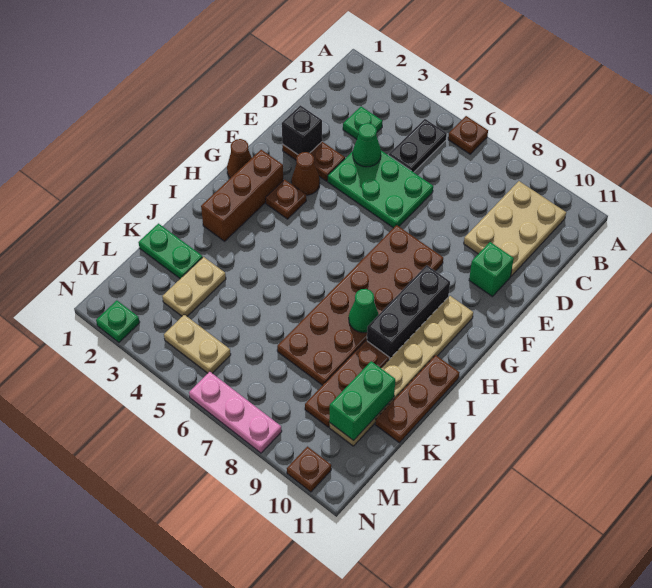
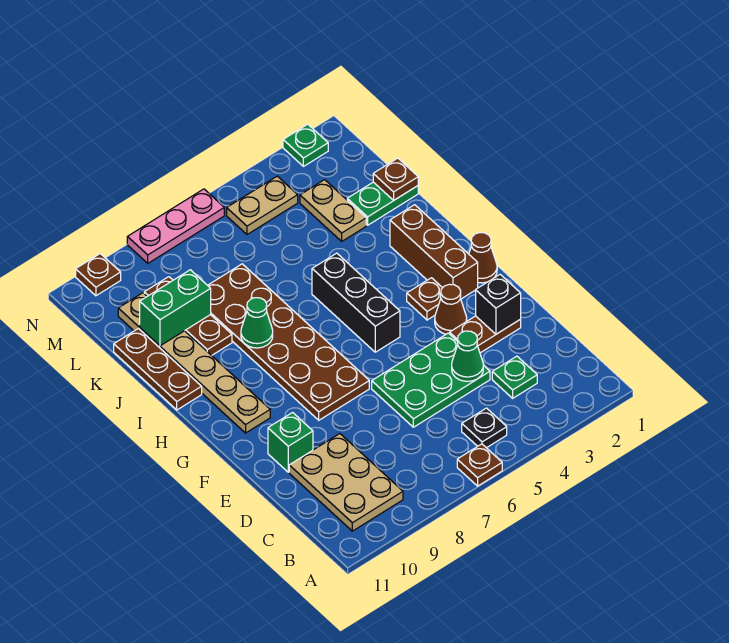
black plate B5:C5 level 1 -> black plate B5 level 1
black brick G9:I9 level 1 -> black brick G5:I5 level 1
none -> brown plate K1 level 2
green brick K10:L10 level 2 -> green brick K9:K10 level 2

